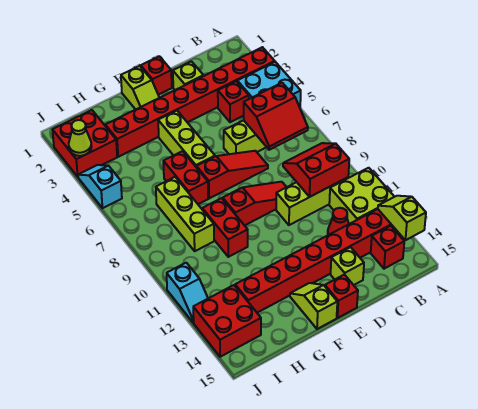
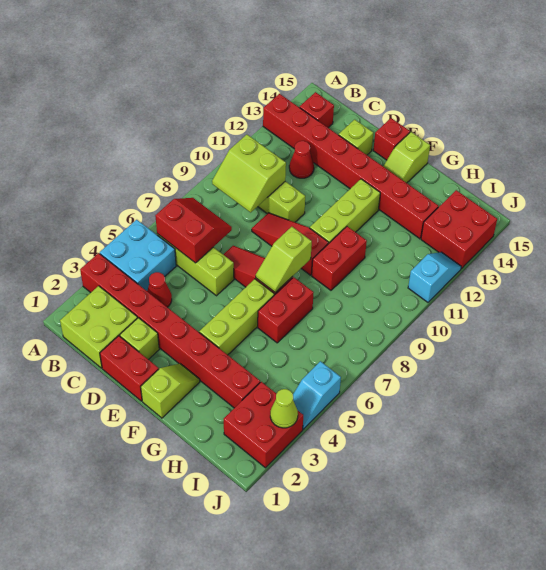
lime brick A11:B12 level 1 -> lime brick B1:C2 level 1
lime slope A13:A14 level 2 top 14 -> lime slope F7:F8 level 2 top 8
red slope B9:C10 level 2 top 10 -> lime slope B9:C10 level 2 top 10
red brick C4 level 1 -> red cone C4 level 1
red brick E1 level 1 -> red brick D1:E1 level 1
lime brick H7:H9 level 1 -> lime brick F10:F12 level 1

